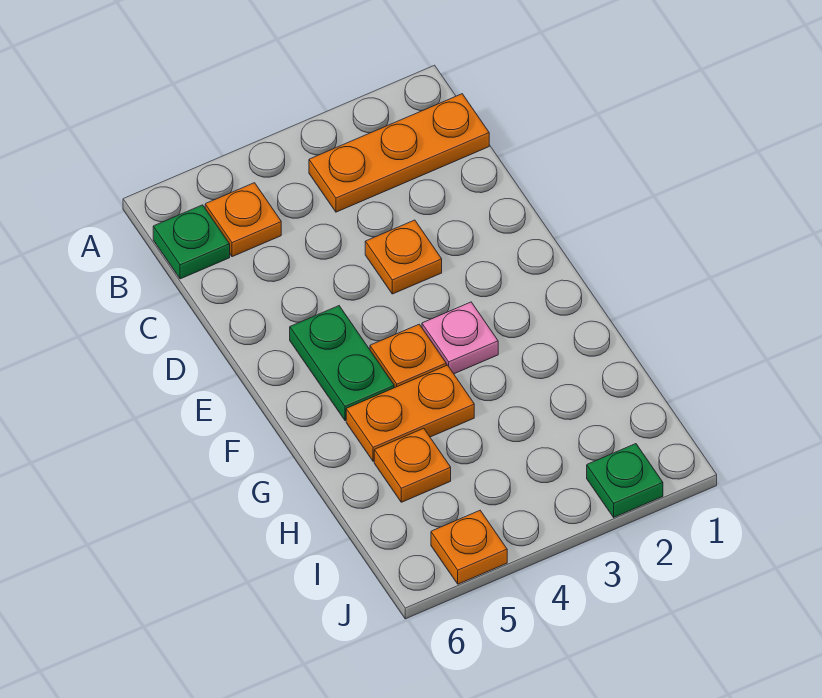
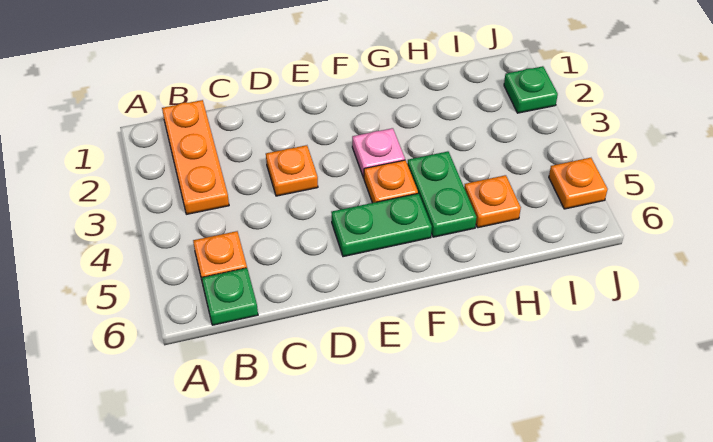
orange plate G4:G5 level 1 -> green plate G4:G5 level 1

